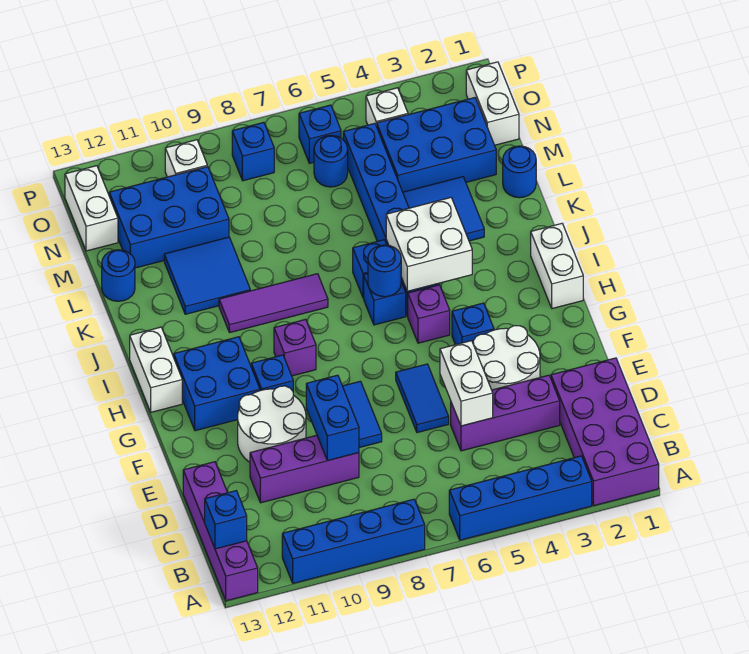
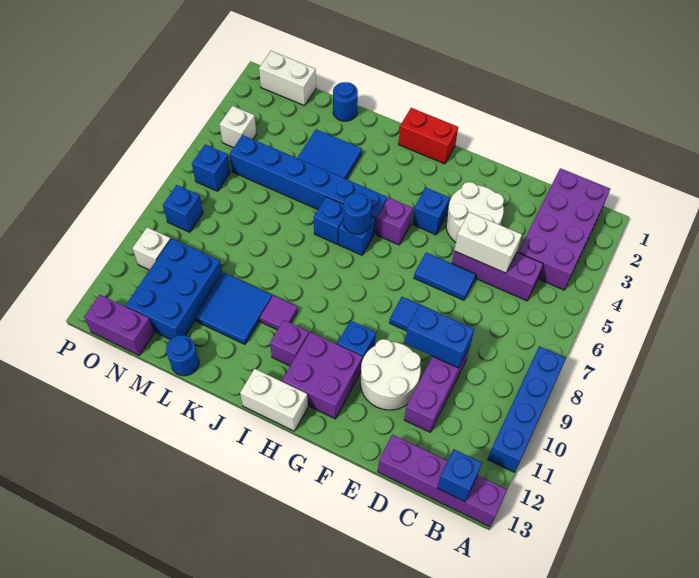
purple brick A1:D2 level 1 -> purple brick B1:C4 level 1
blue brick A3:A6 level 1 -> none
purple brick D3:D5 level 1 -> purple brick C5:E5 level 1
blue brick G11:H12 level 1 -> purple brick G11:H12 level 1
white brick H1:I1 level 1 -> red brick H1:I1 level 1
purple brick H9 level 1 -> purple brick I11 level 1
white brick I4:J5 level 2 -> none
purple tile J8:J10 level 1 -> purple tile J10 level 1
blue brick M2:N4 level 1 -> none
blue round brick N6 level 1 -> none
white brick N13:O13 level 1 -> purple brick N13:O13 level 1

